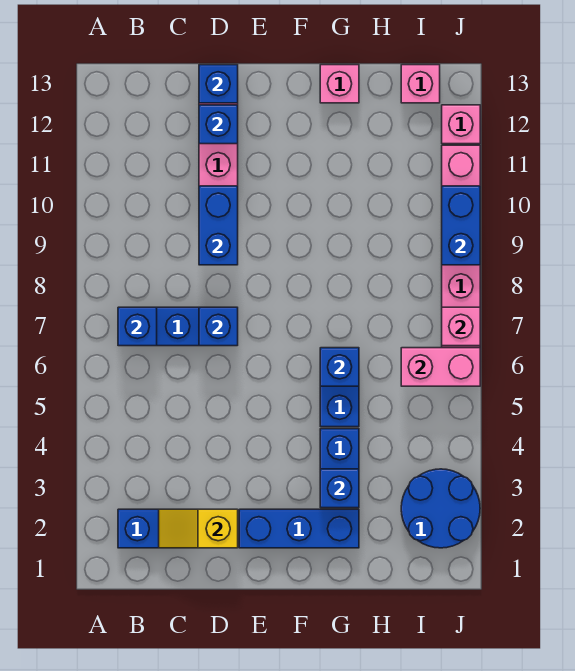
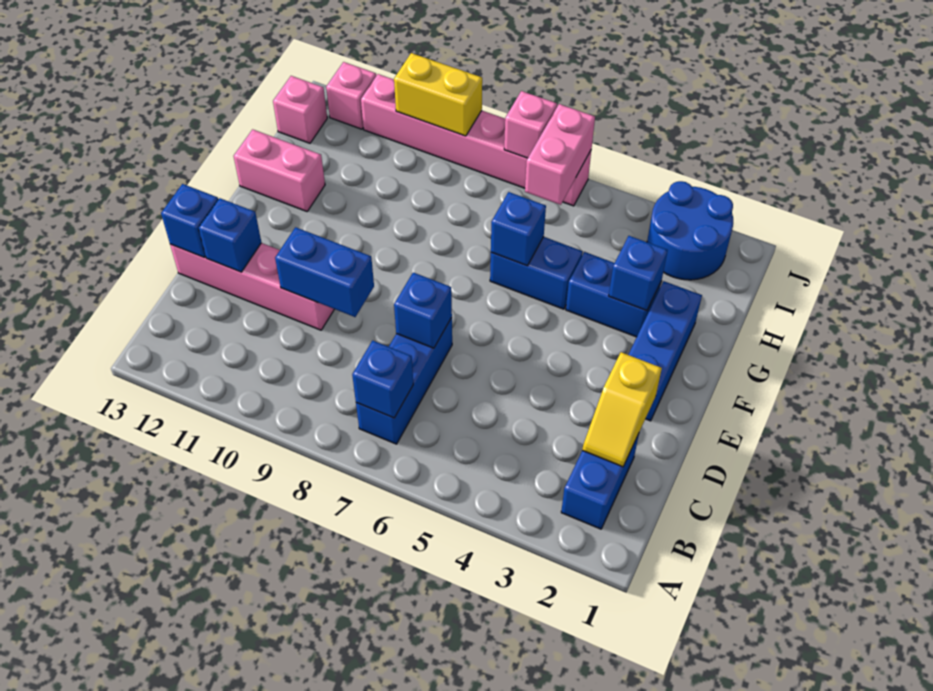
pink brick G13 level 1 -> pink brick G12:G13 level 1
blue brick J9:J10 level 2 -> yellow brick J9:J10 level 2

